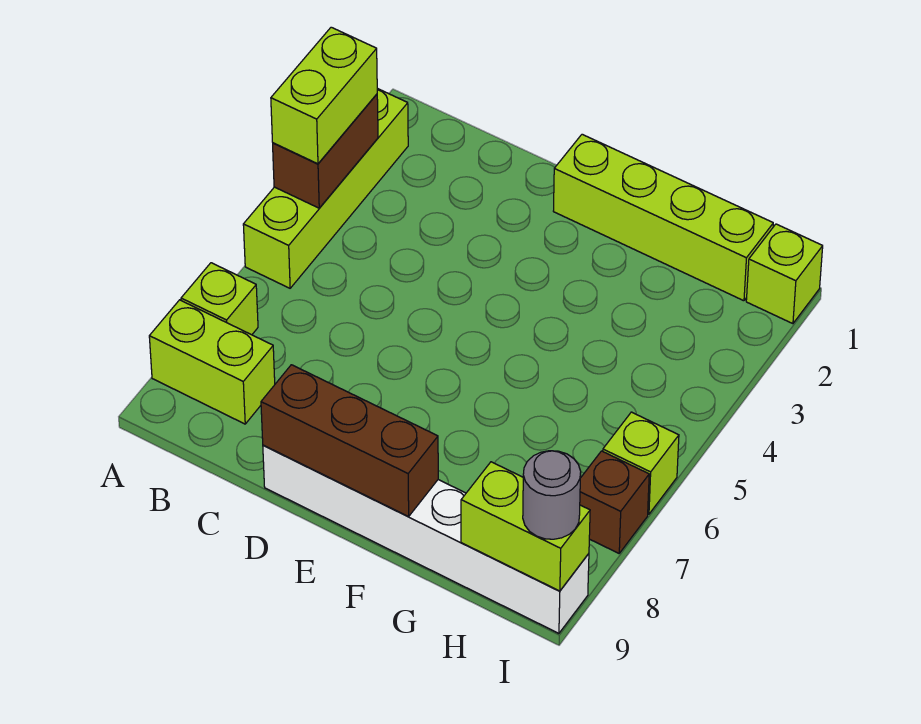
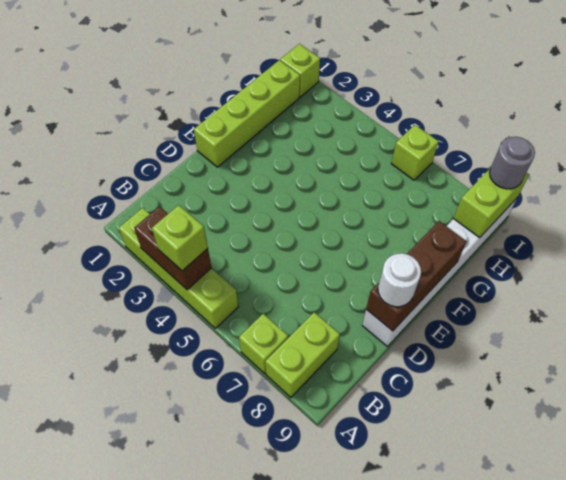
lime brick A3:A4 level 3 -> lime brick A4 level 3
none -> white round brick D9 level 3
brown brick I7 level 1 -> none

